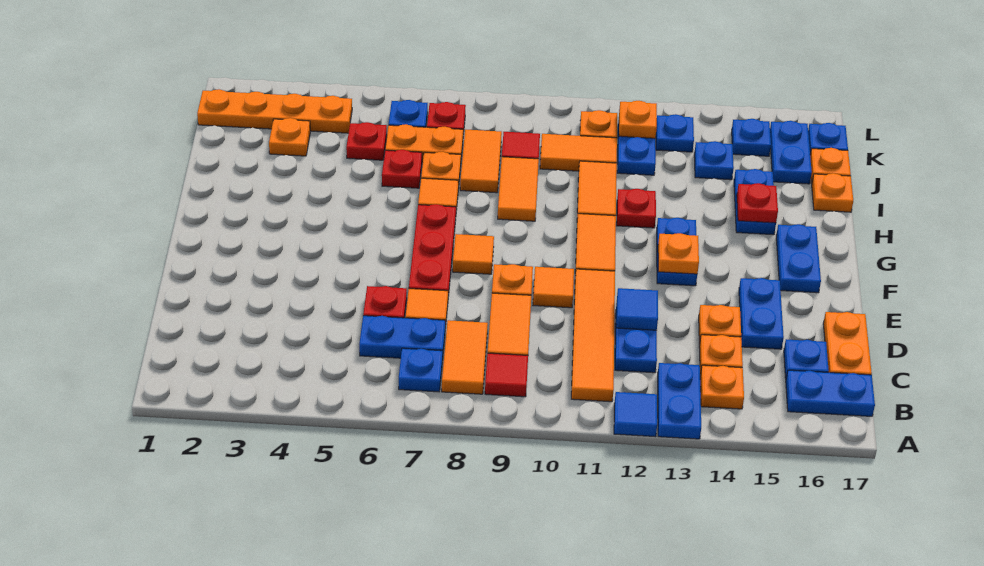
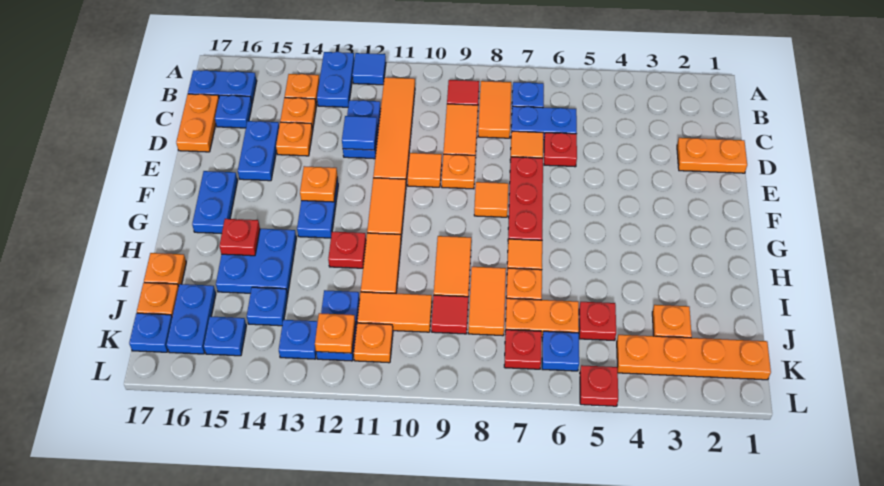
none -> orange plate D1:D2 level 1
blue plate H15:I15 level 1 -> blue plate H14:I15 level 1
red plate I6 level 1 -> red plate L5 level 1

